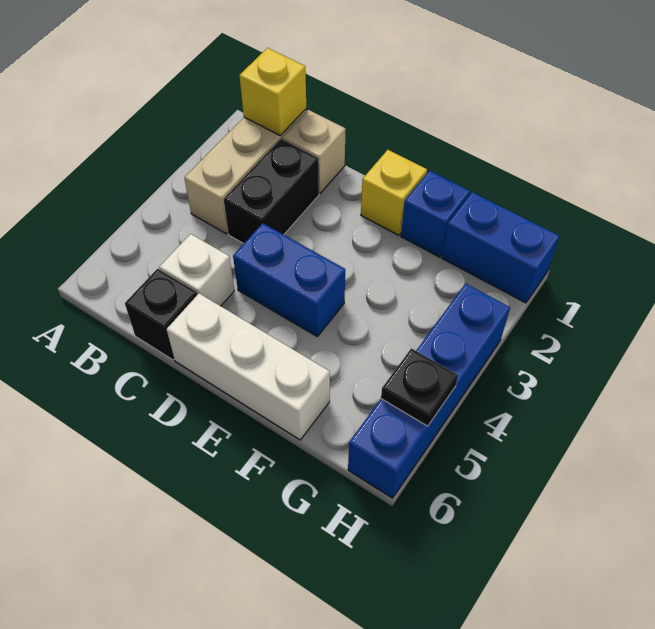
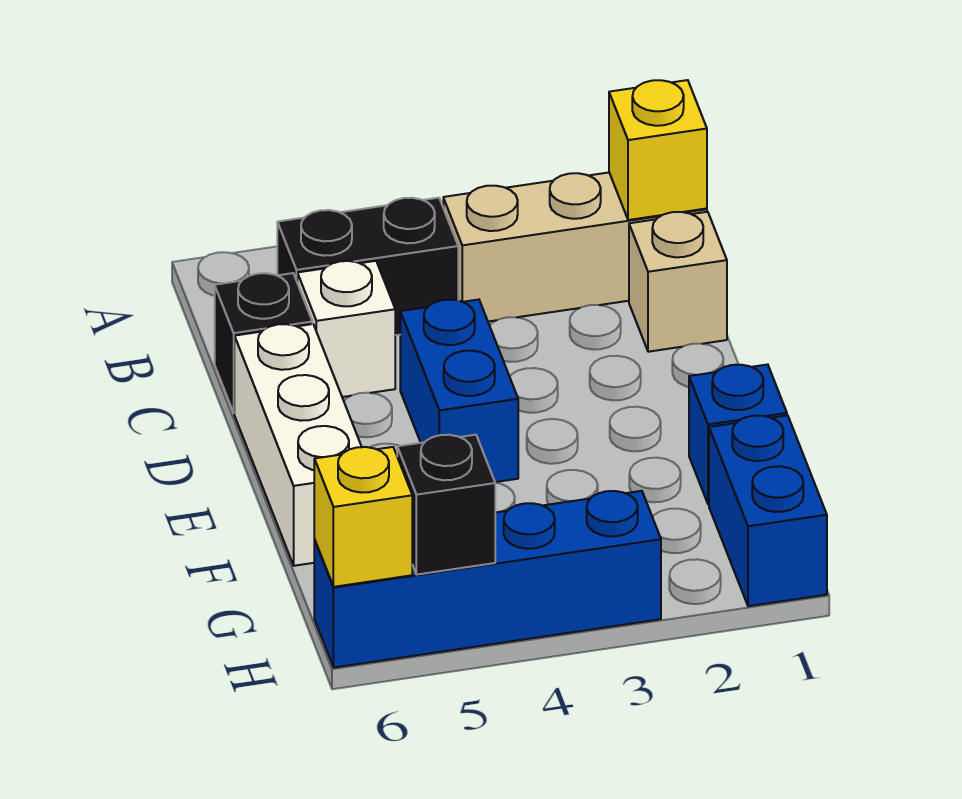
black brick C2:C3 level 1 -> black brick B4:B5 level 1
yellow brick E1 level 1 -> yellow brick H6 level 2
black plate H5 level 2 -> black brick H5 level 2

